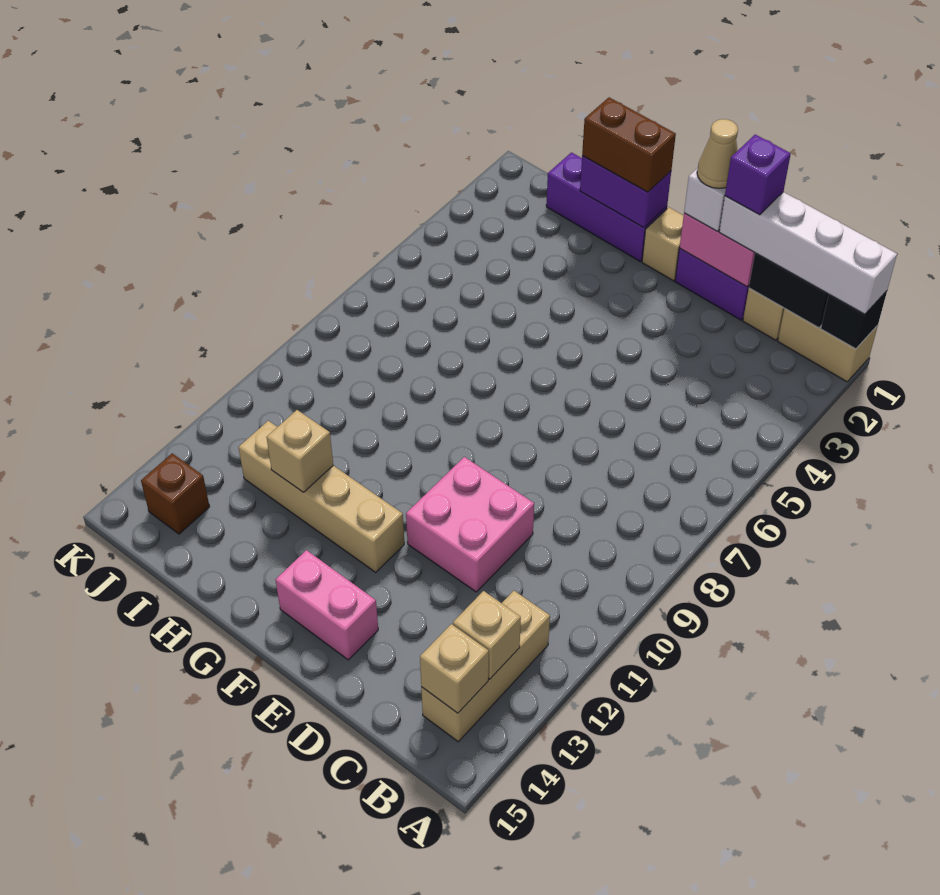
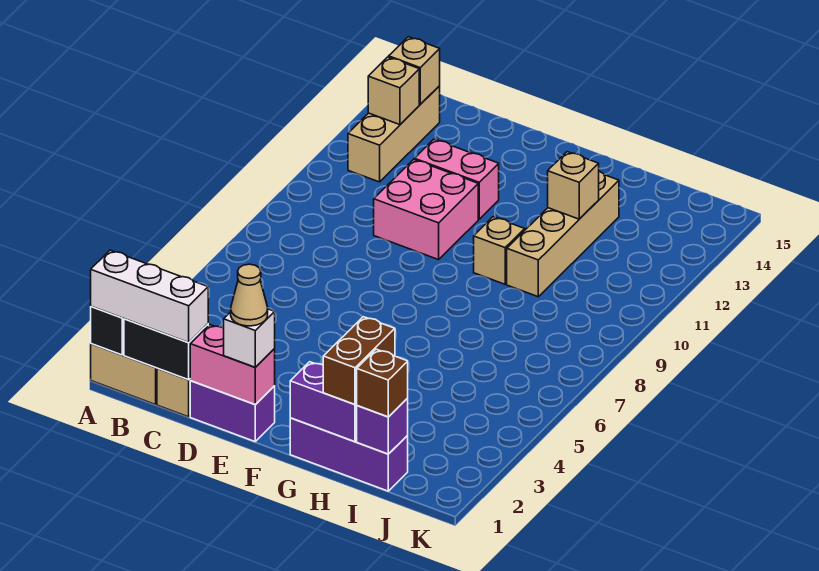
white brick A1:D1 level 3 -> white brick A1:C1 level 3
purple brick D1 level 4 -> purple brick I1 level 2
pink brick E14:F14 level 1 -> pink brick D12:E12 level 1
tan brick F1 level 1 -> tan brick G10 level 1
tan brick F12:I12 level 1 -> tan brick H10:H13 level 1
brown brick G1:H1 level 3 -> brown brick H1:H2 level 3
brown brick J14 level 1 -> brown brick I1 level 3

